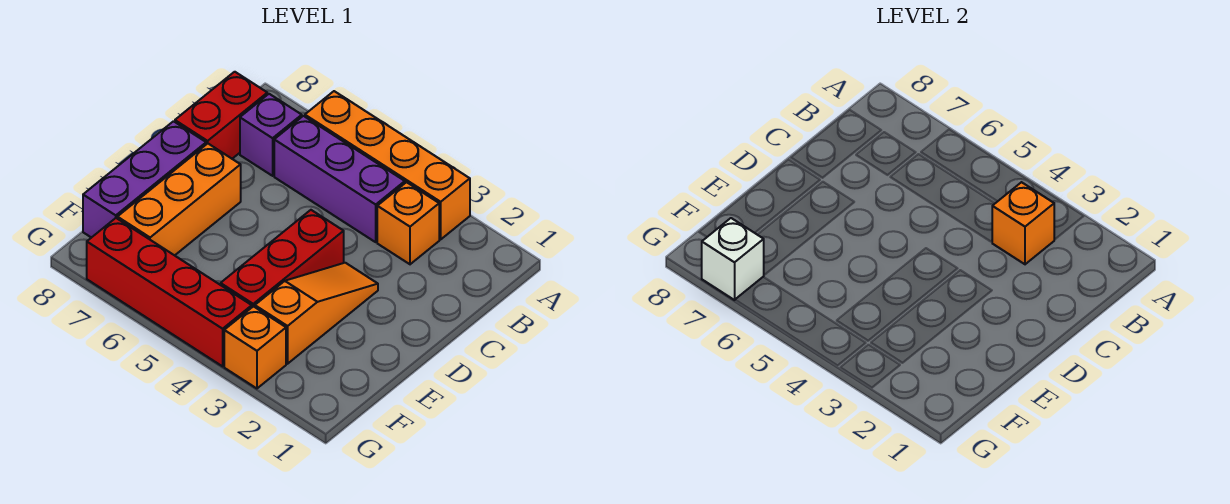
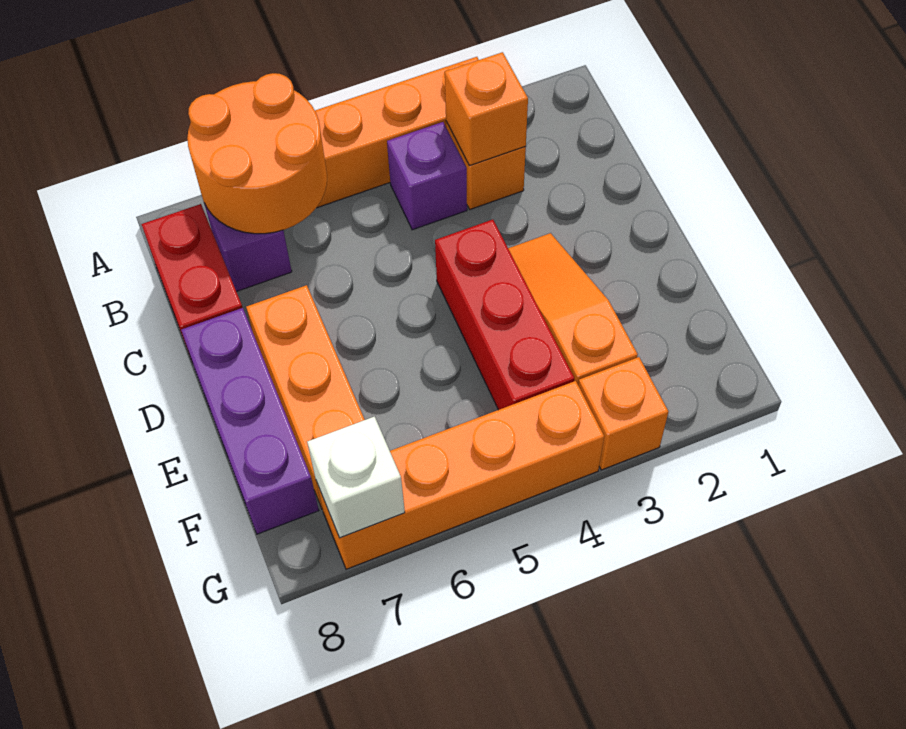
none -> orange round brick A6:B7 level 2
purple brick B4:B6 level 1 -> purple brick B4 level 1
red brick G4:G7 level 1 -> orange brick G4:G7 level 1

